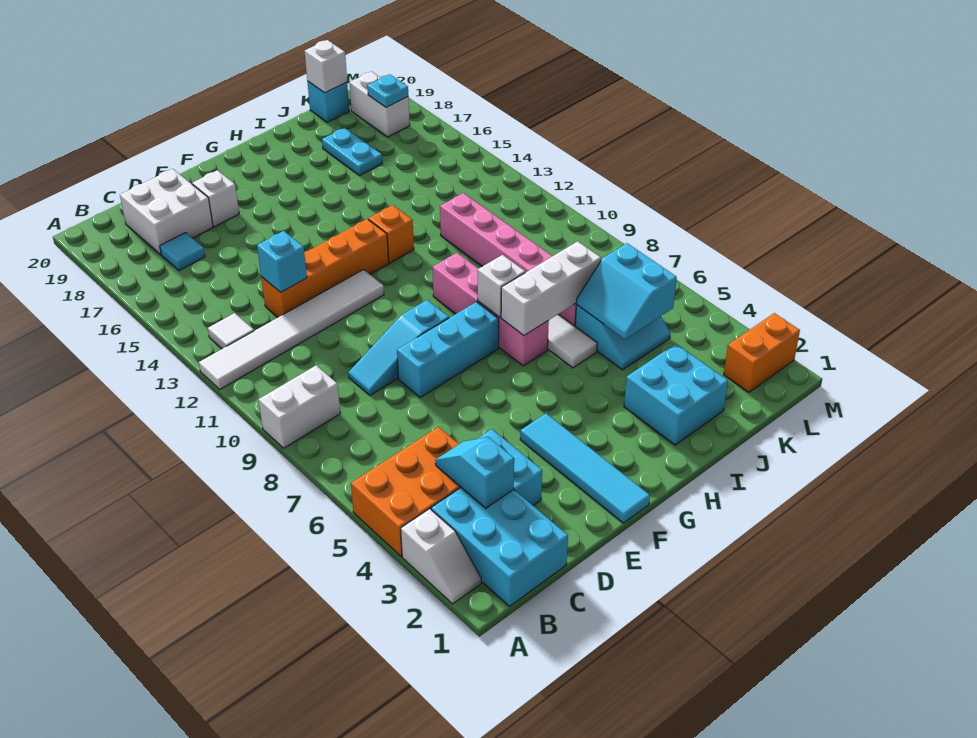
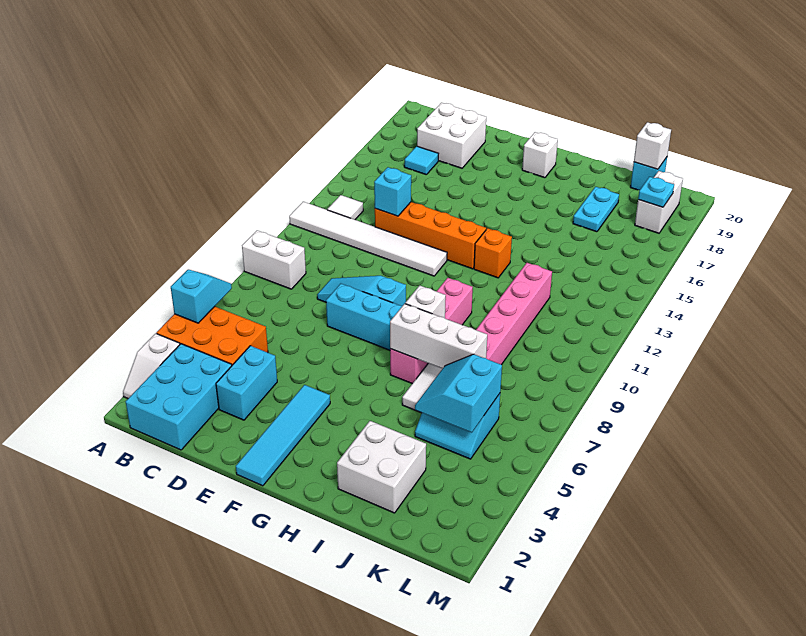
cyan slope C3:C4 level 2 top 3 -> cyan slope A5:A6 level 2 top 5
white brick E18 level 1 -> white brick G19 level 1
cyan brick I2:J3 level 1 -> white brick I2:J3 level 1
orange brick L2:M2 level 1 -> none

